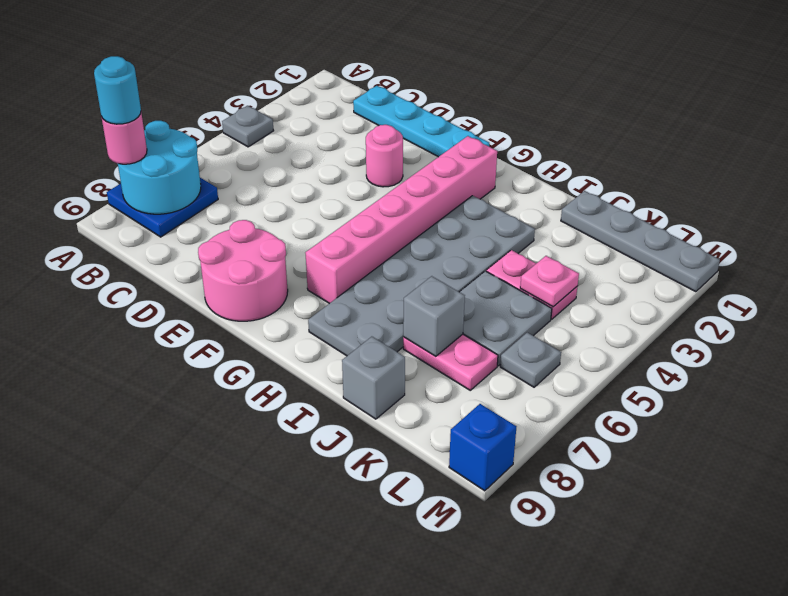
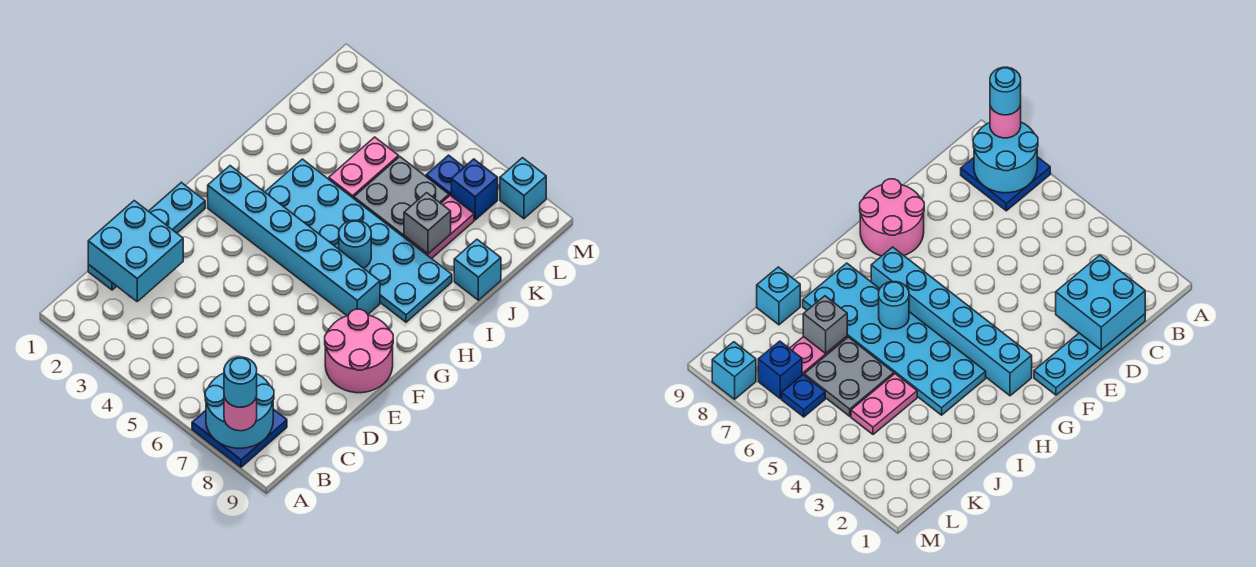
grey plate A4 level 1 -> none
none -> cyan brick C1:D2 level 2
pink round brick E3 level 1 -> none
pink brick G2:G7 level 1 -> cyan brick G2:G7 level 1
grey plate H3:I8 level 1 -> cyan plate H3:I8 level 1
none -> cyan round brick H6 level 2
grey plate J1:M1 level 1 -> none
grey brick J9 level 1 -> cyan brick J9 level 1
pink plate K4 level 2 -> none
grey plate L6 level 1 -> blue plate L6 level 1
none -> cyan brick M8 level 1
blue brick M9 level 1 -> blue brick L7 level 1

